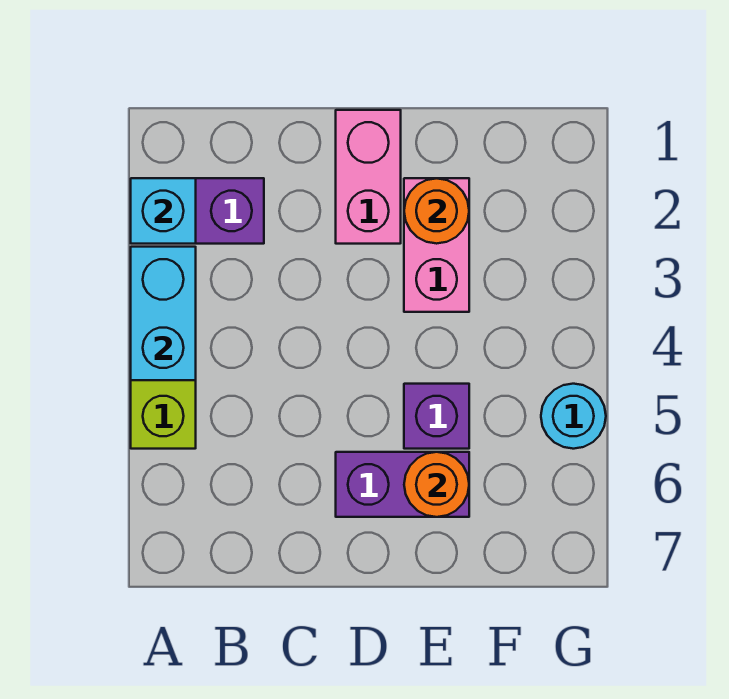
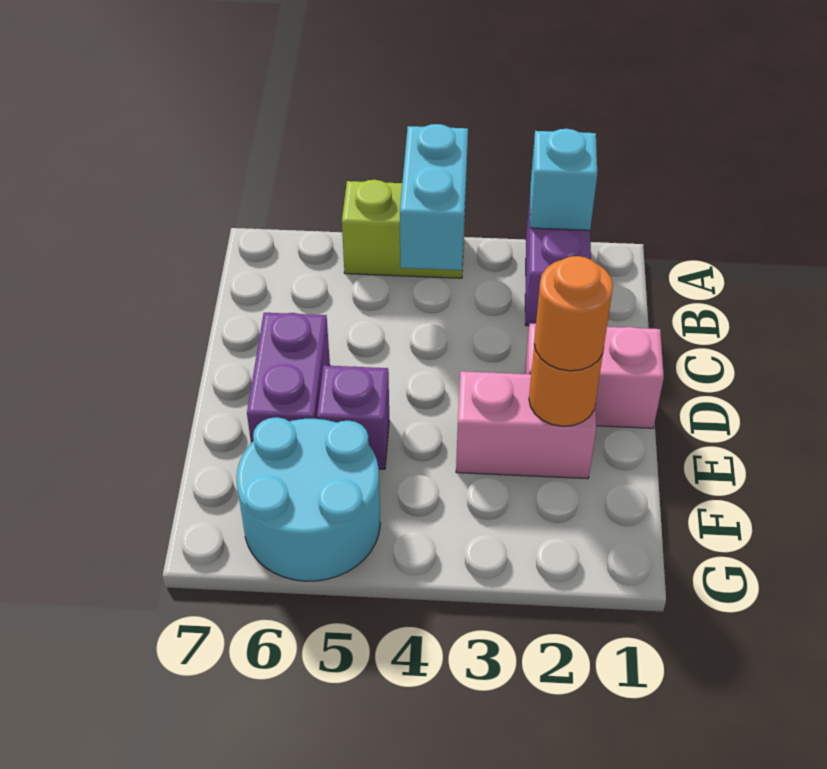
cyan brick A3:A4 level 2 -> cyan brick A4:B4 level 2
orange round brick E6 level 2 -> orange round brick E2 level 3
cyan round brick G5 level 1 -> cyan round brick F5:G6 level 1

